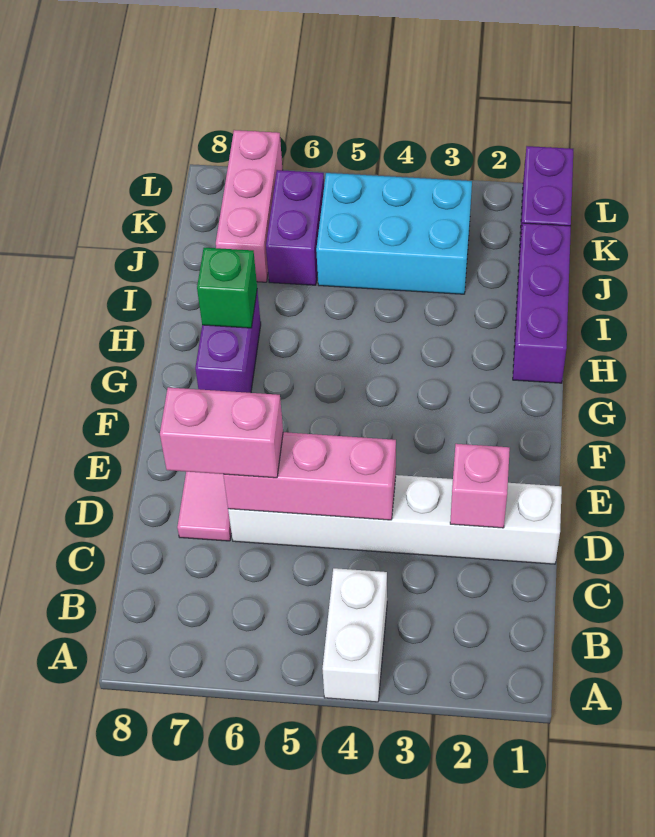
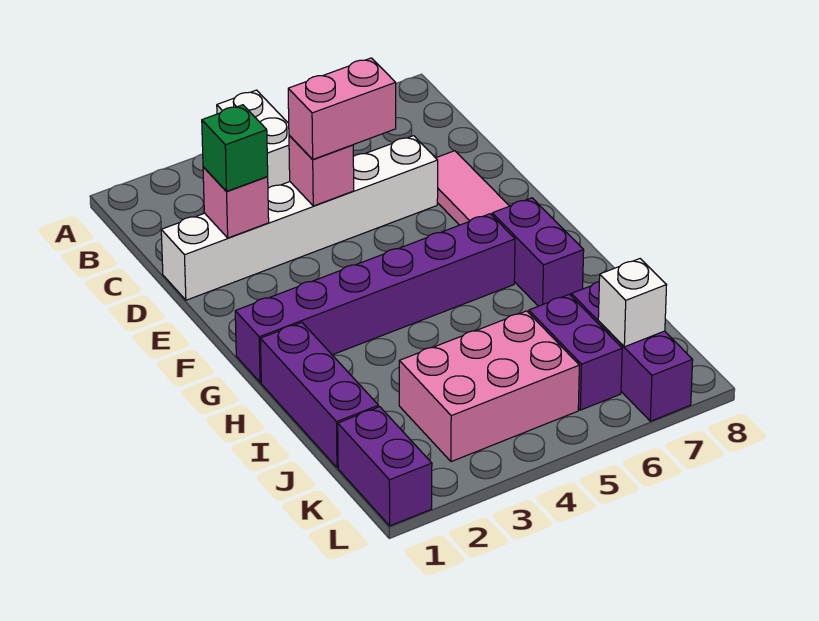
pink brick D4:D6 level 2 -> pink brick D4 level 2
pink brick D6:D7 level 3 -> pink brick D4:D5 level 3
none -> purple brick G1:G6 level 1
green brick H7 level 2 -> green brick D2 level 3
cyan brick J3:K5 level 1 -> pink brick J3:K5 level 1
pink brick J7:L7 level 1 -> purple brick J7:L7 level 1
none -> white brick K7 level 2

